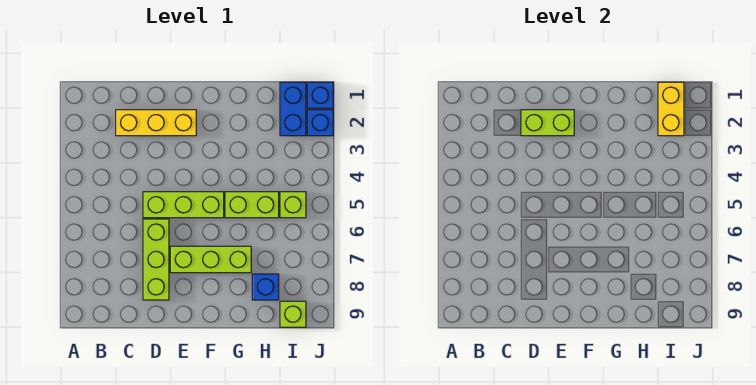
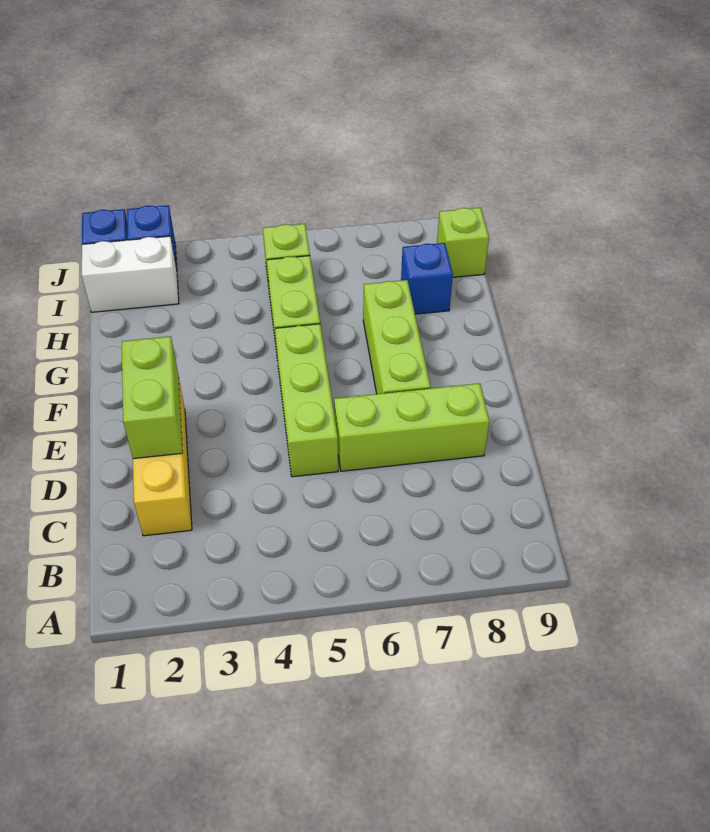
blue brick I1:I2 level 1 -> white brick I1:I2 level 1
yellow brick I1:I2 level 2 -> none

